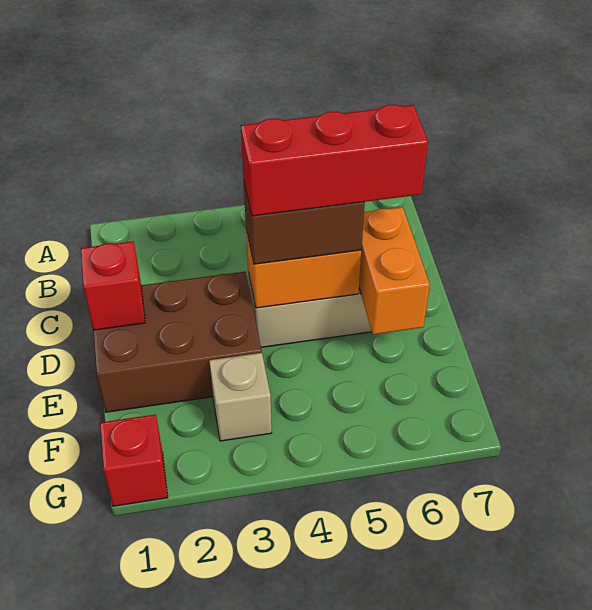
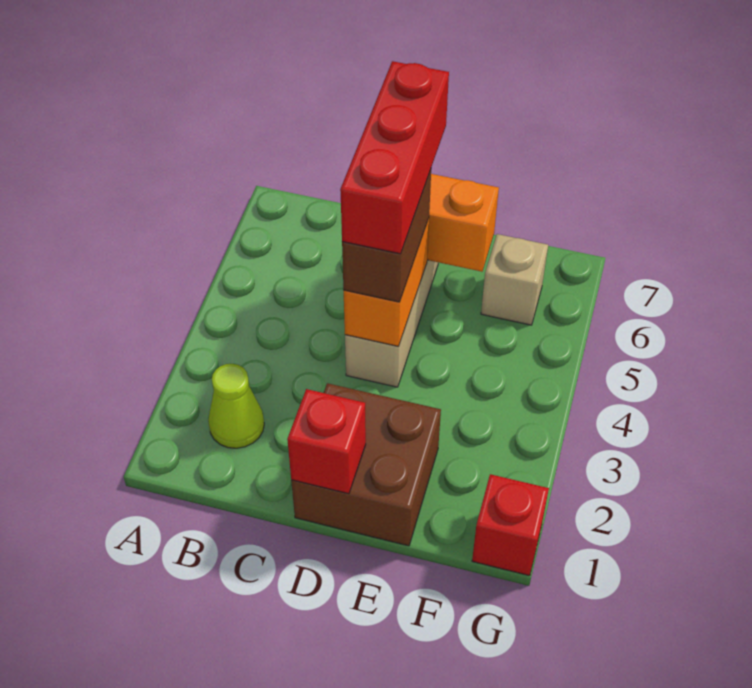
none -> lime cone B2 level 1
brown brick D1:E3 level 1 -> brown brick D1:E2 level 1
tan brick F3 level 1 -> tan brick F6 level 1

